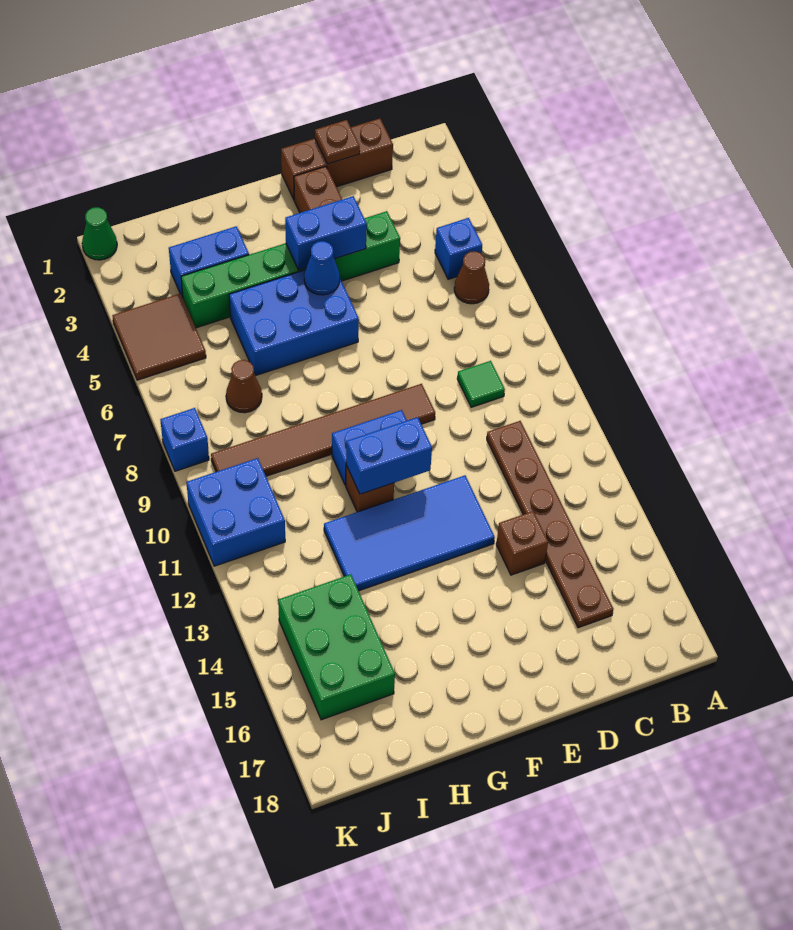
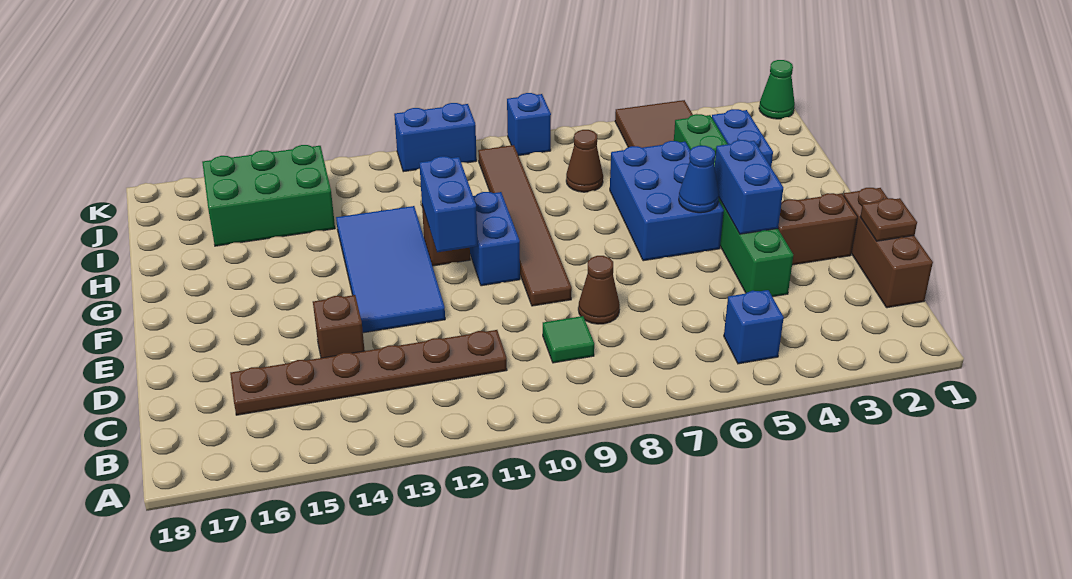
brown cone B6 level 1 -> brown cone D8 level 1
blue brick J10:K11 level 1 -> blue brick K10:K11 level 1

